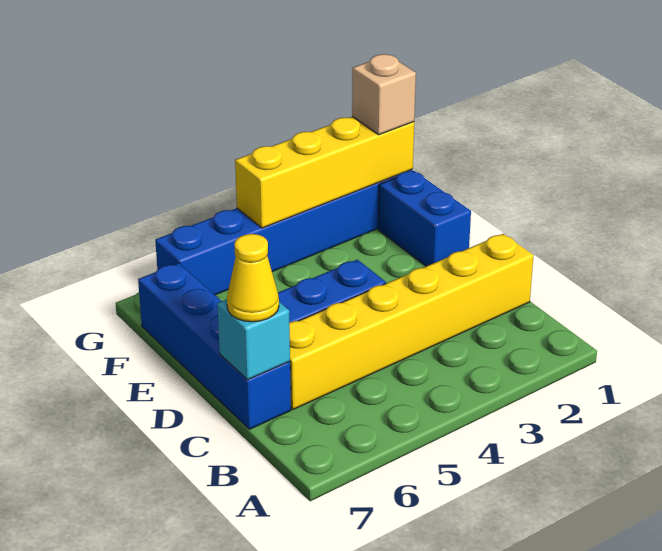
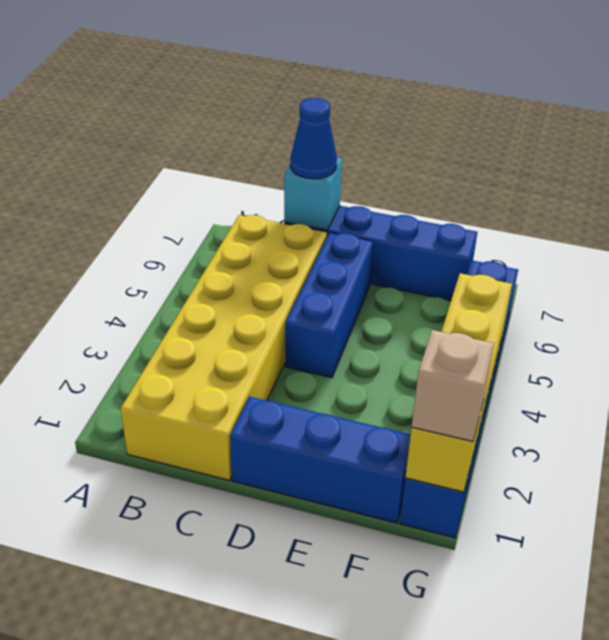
yellow brick C1:C6 level 1 -> yellow brick B1:C6 level 1
yellow cone C7 level 3 -> blue cone C7 level 3
blue brick E1:F1 level 1 -> blue brick D1:F1 level 1

